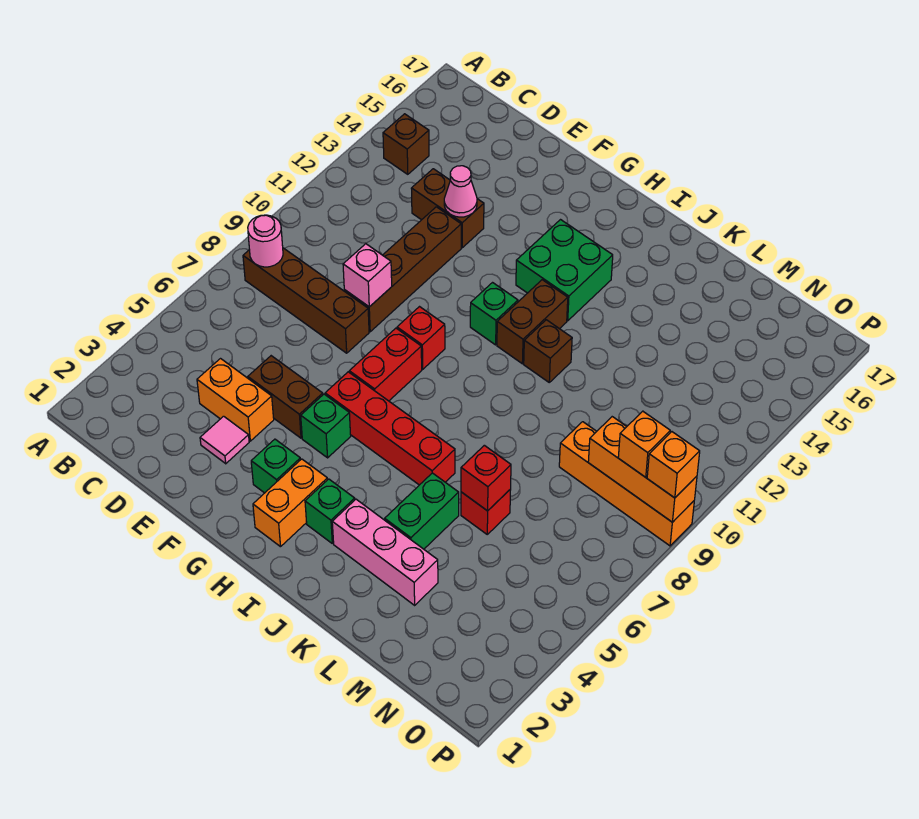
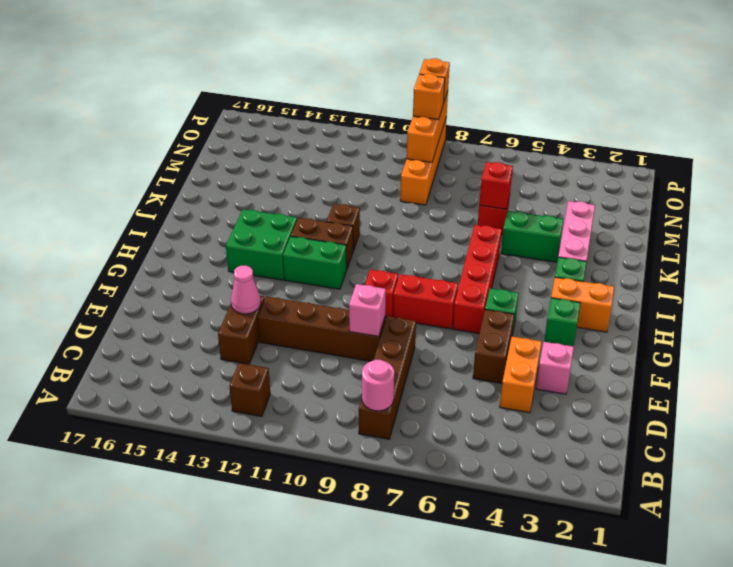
brown brick B14 level 1 -> brown brick B12 level 1
pink tile E3 level 1 -> pink brick E3 level 1
green brick H11 level 1 -> green brick H11:H12 level 1

